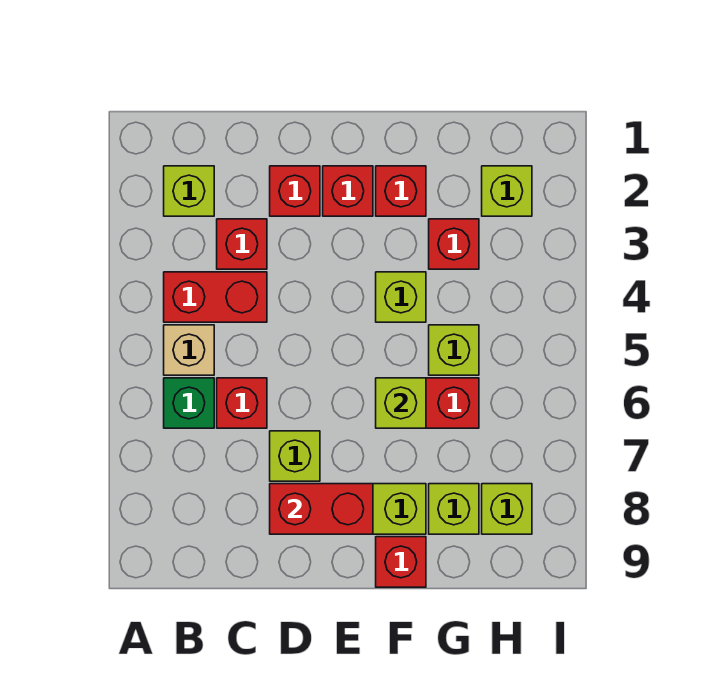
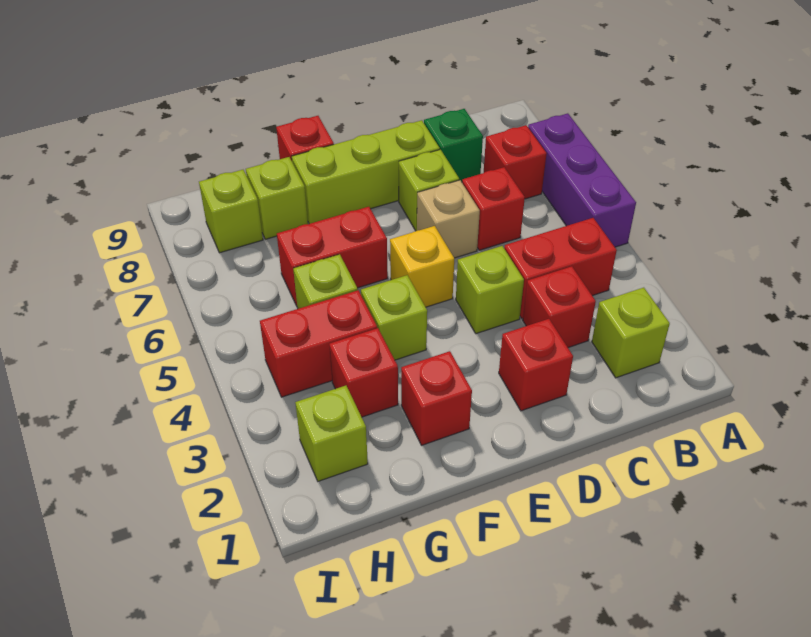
none -> purple brick A5:A7 level 1
tan brick B5 level 1 -> tan brick D6 level 1
green brick B6 level 1 -> green brick C8 level 1
red brick D8:E8 level 2 -> red brick G4:H4 level 1
red brick E2 level 1 -> red brick B7 level 1
none -> yellow brick E5 level 1
lime brick F6 level 2 -> lime brick D4 level 1

